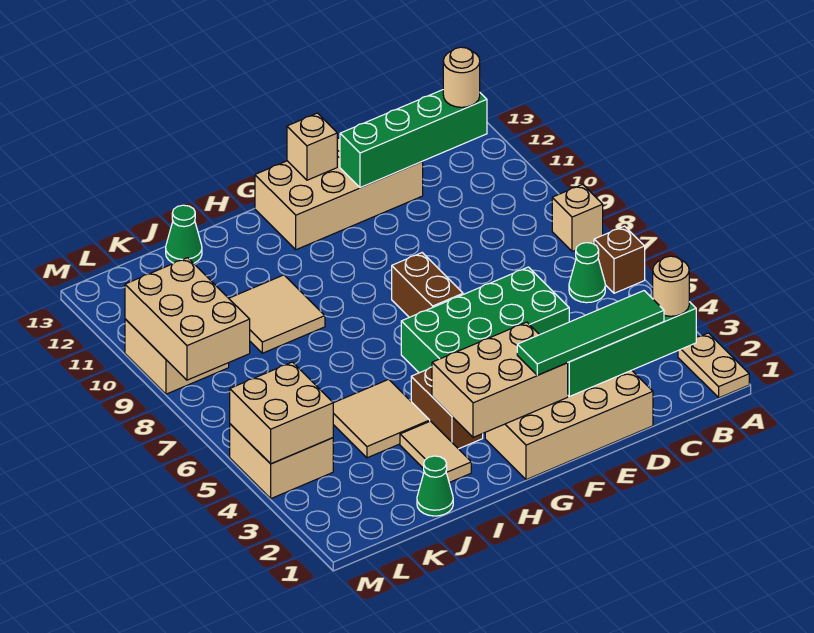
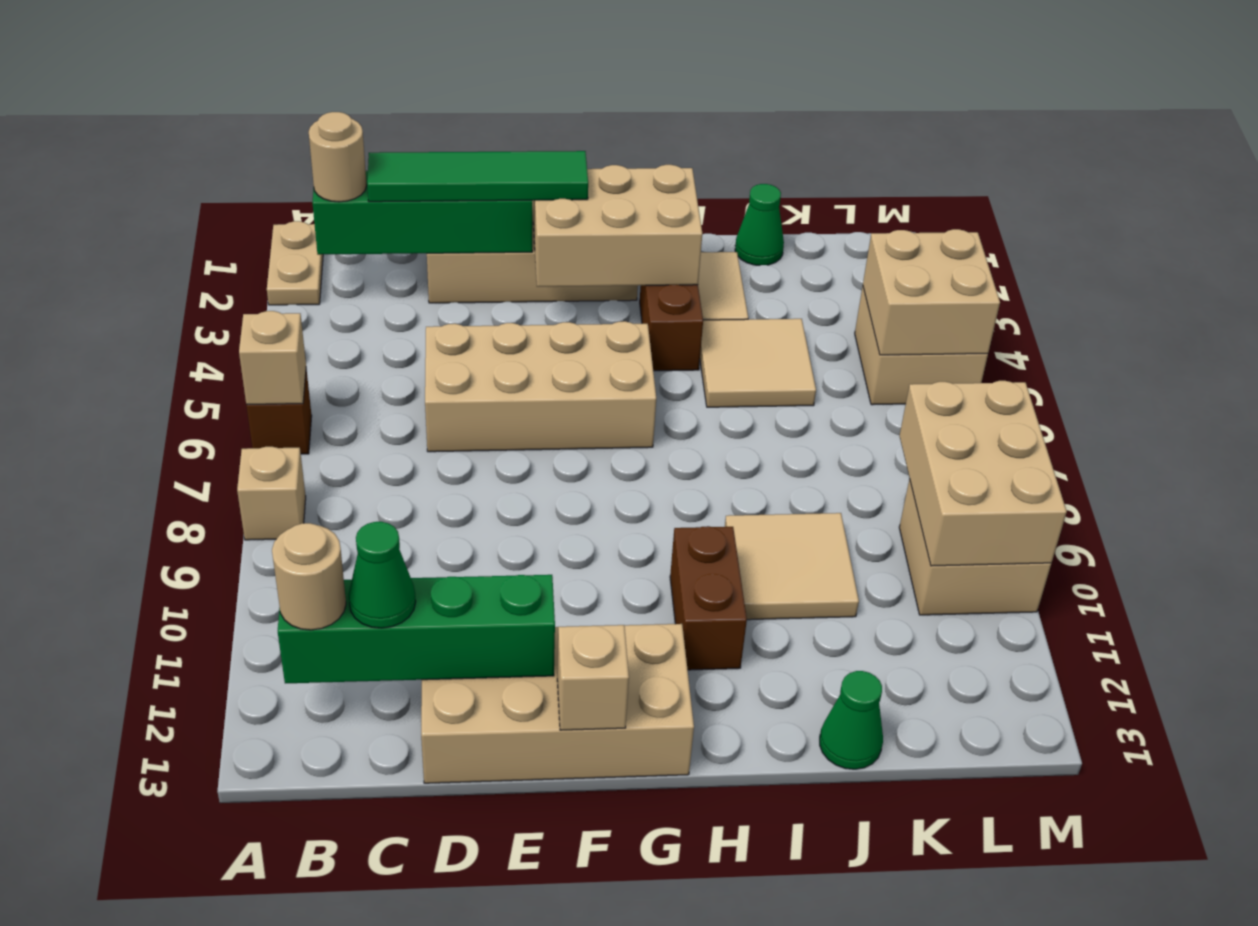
none -> tan brick A6 level 2
green cone B6 level 1 -> green cone C12 level 3
green brick D5:G6 level 1 -> tan brick D5:G6 level 1
brown brick F7:F8 level 1 -> brown brick H10:H11 level 1

